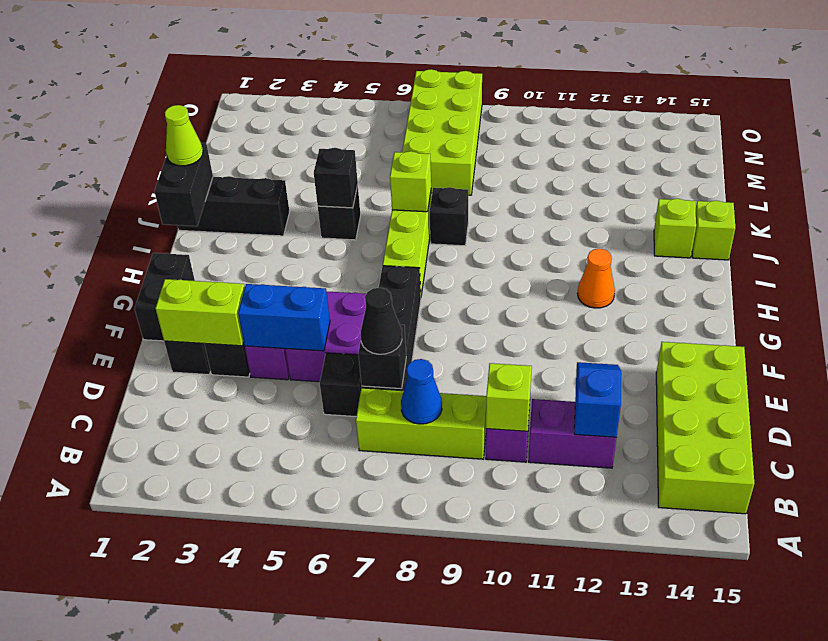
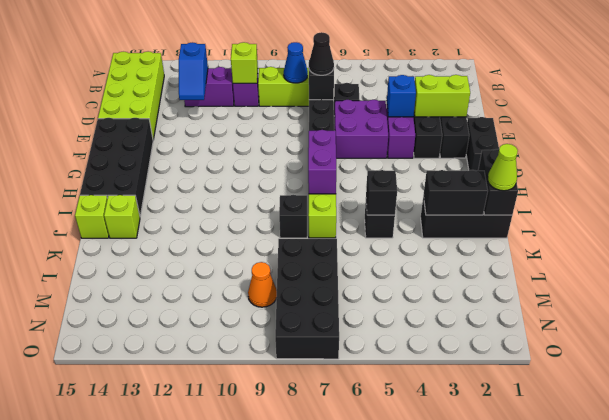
blue brick E4:E5 level 2 -> blue brick E4 level 2
none -> black brick F14:I15 level 1
none -> purple brick H7:I7 level 2
orange cone H12 level 1 -> orange cone M9 level 1
none -> black brick J2:J3 level 2
lime brick J7 level 2 -> none
lime brick L7:O8 level 1 -> black brick L7:O8 level 1

